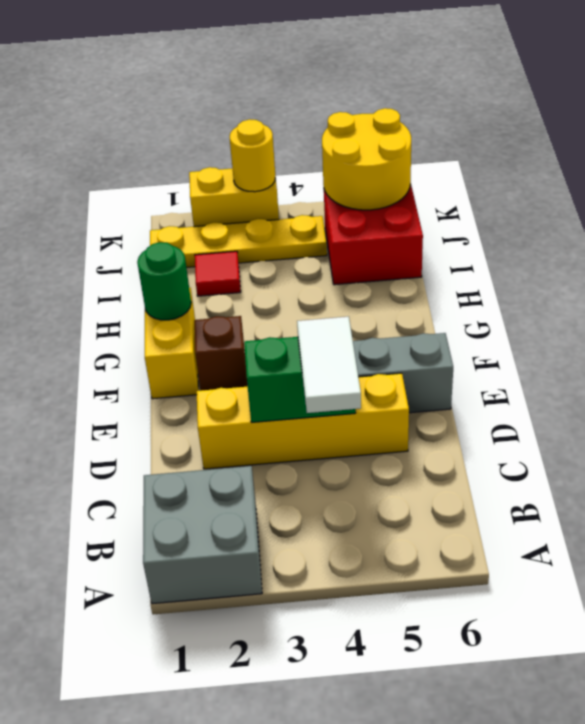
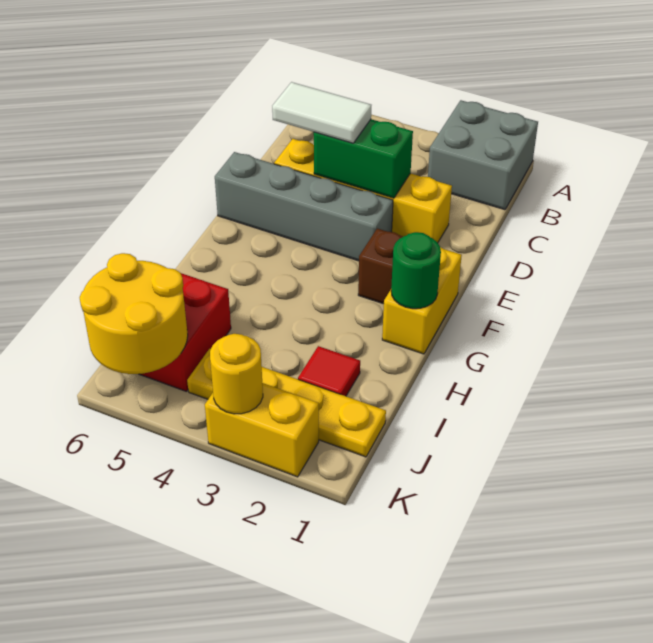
white tile C4:D4 level 3 -> white tile D4:D5 level 3

